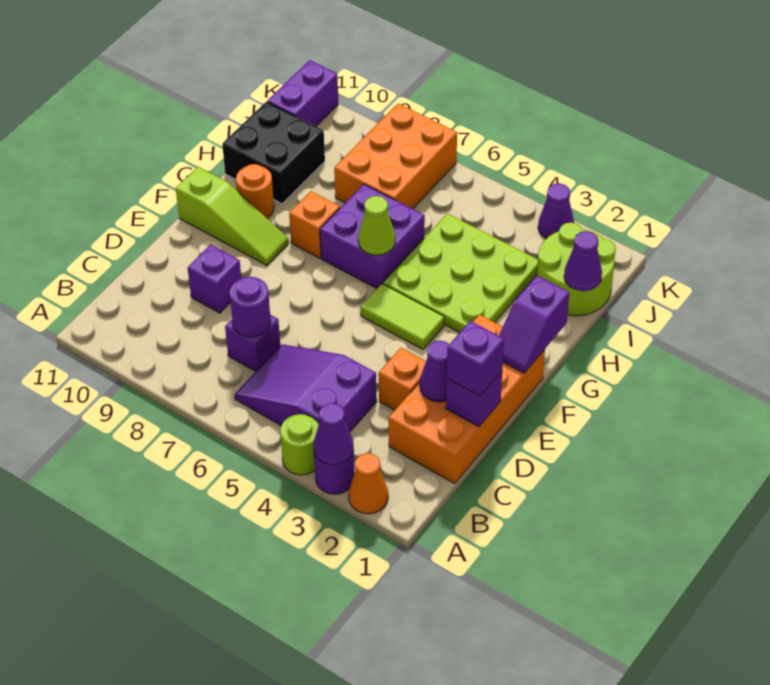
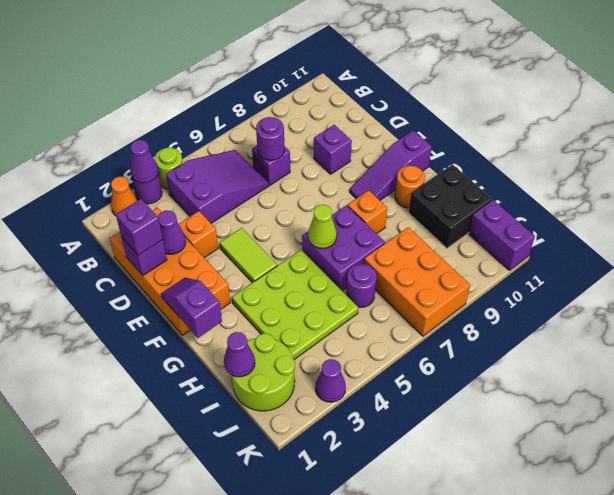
lime tile F4:F5 level 1 -> lime tile E4:F4 level 1
lime slope F9:F11 level 1 top 11 -> purple slope F9:F11 level 1 top 11
none -> purple round brick I6 level 1

